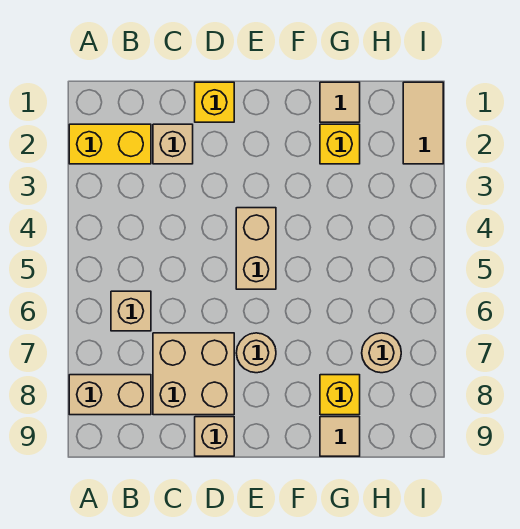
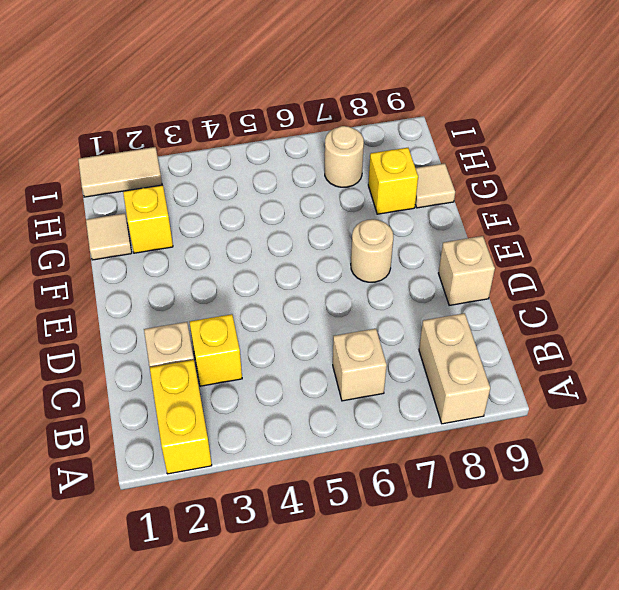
tan brick C7:D8 level 1 -> none
yellow brick D1 level 1 -> yellow brick C3 level 1
tan brick E4:E5 level 1 -> none

